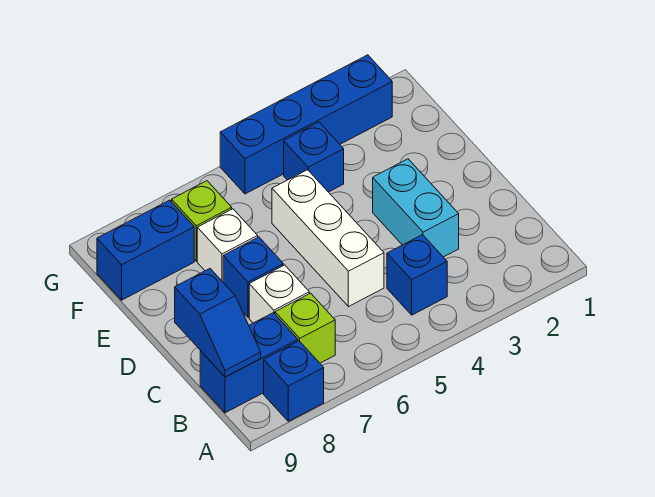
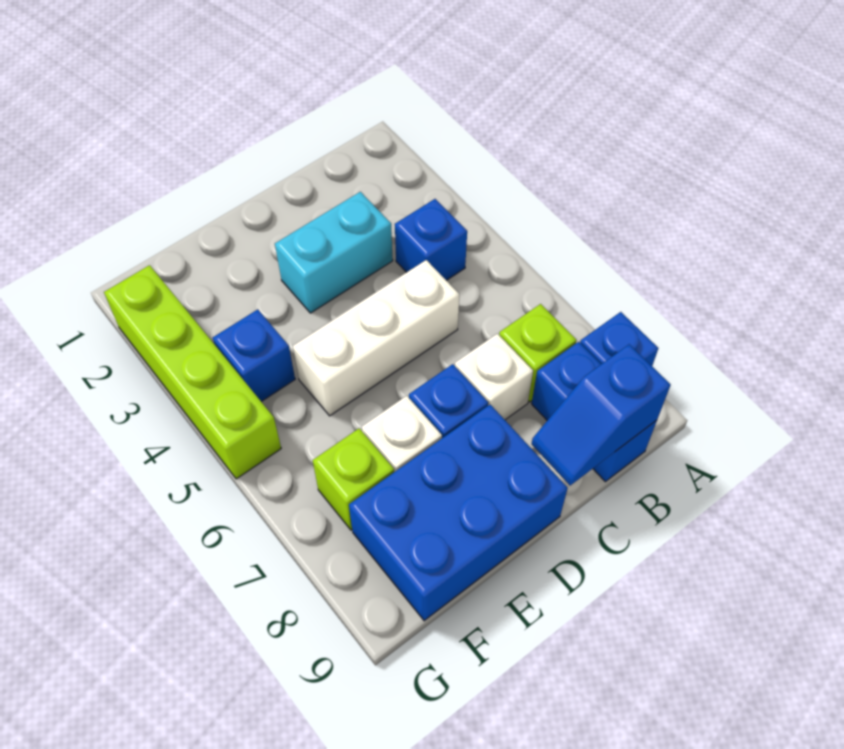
blue slope B9:C9 level 2 top C -> blue slope B9:C9 level 2 top B
blue brick F8:F9 level 1 -> blue brick D8:F9 level 1
blue brick G2:G5 level 1 -> lime brick G2:G5 level 1

